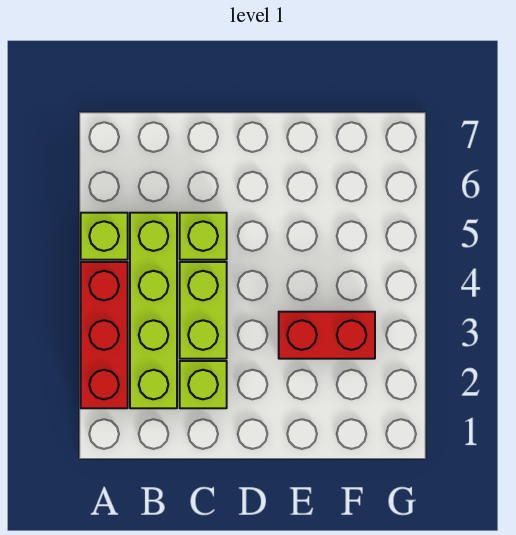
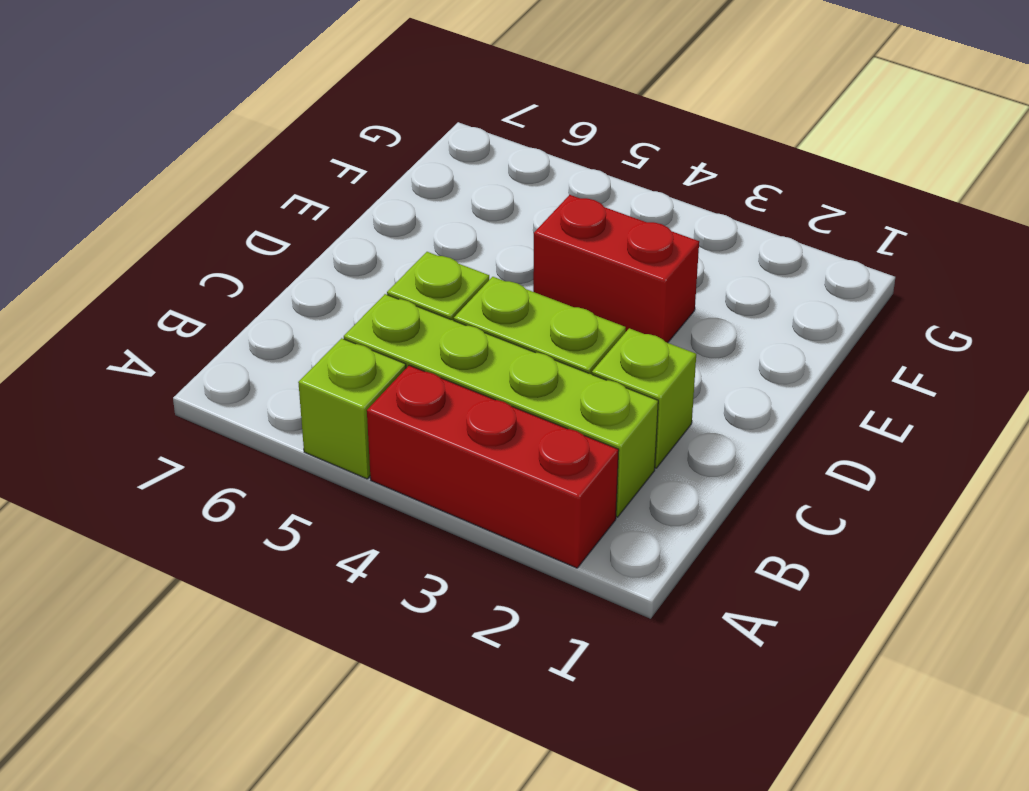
red brick E3:F3 level 1 -> red brick E3:E4 level 1

